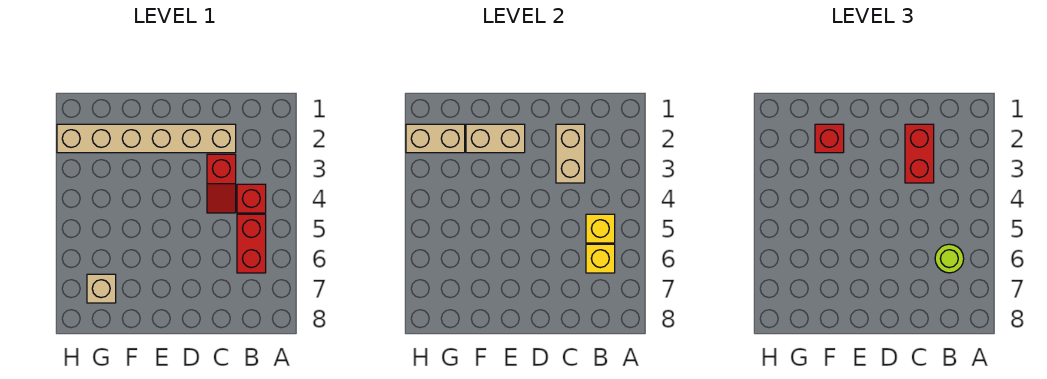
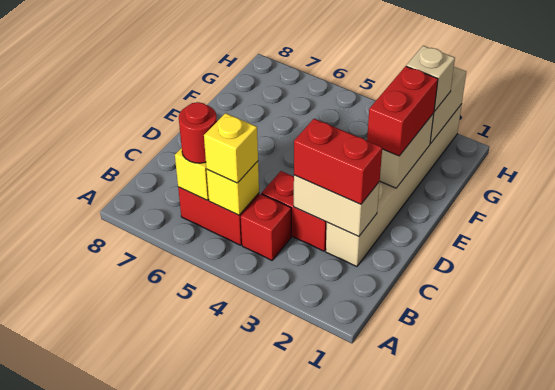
none -> yellow brick B5 level 3
lime round brick B6 level 3 -> red round brick B6 level 3
red slope C3:C4 level 1 top 3 -> red brick C3:C4 level 1
red brick F2 level 3 -> red brick E2:F2 level 3
tan brick G7 level 1 -> tan brick G2 level 3

